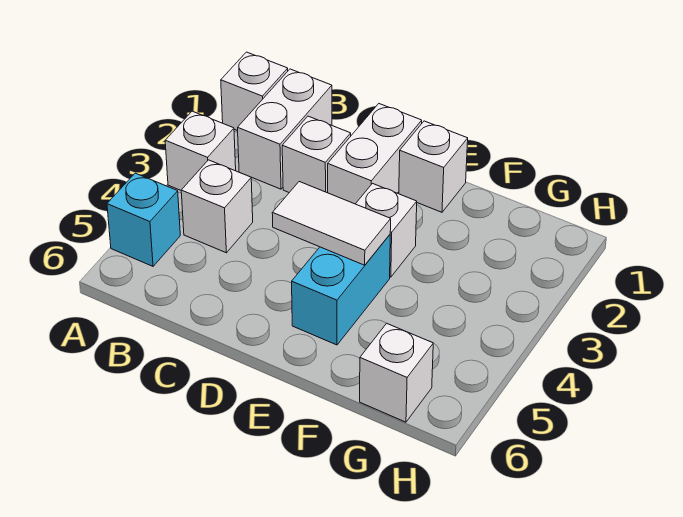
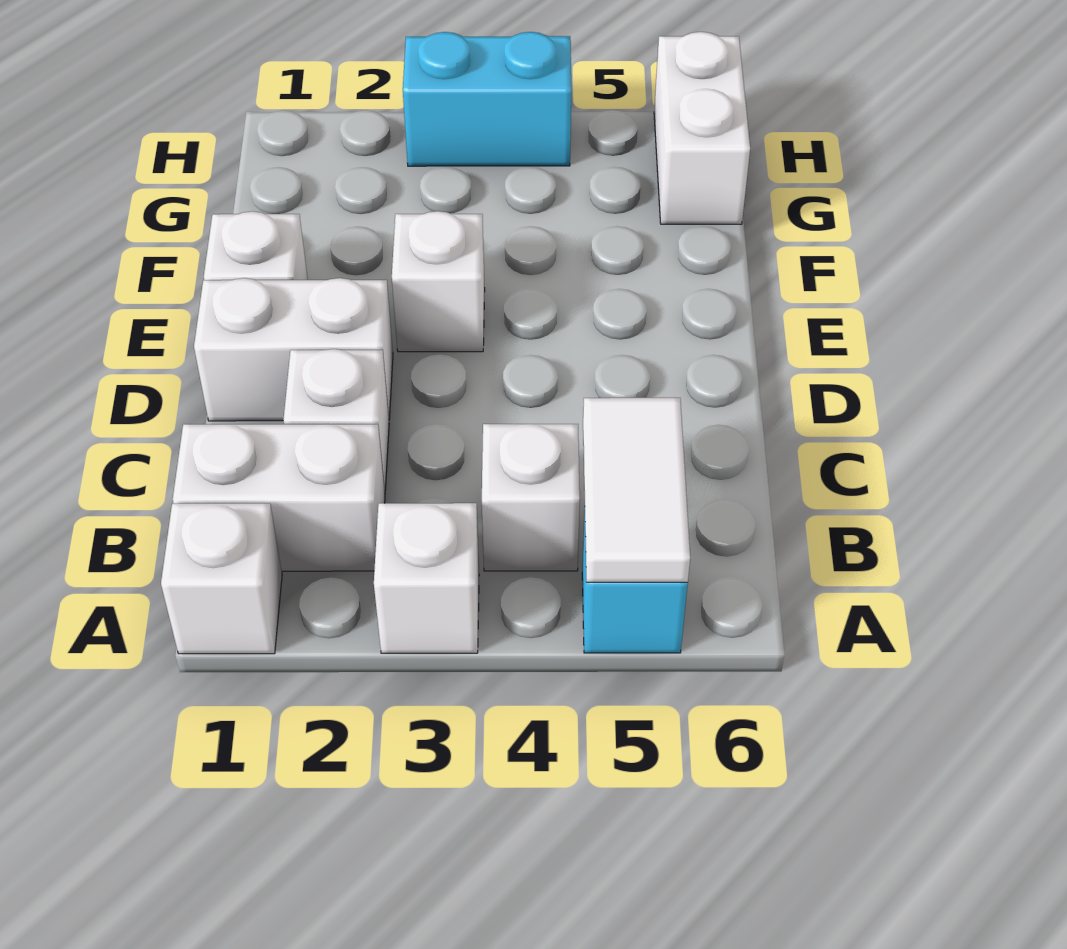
white tile D4:E4 level 2 -> white tile A5:B5 level 2
cyan brick E4:E5 level 1 -> cyan brick H3:H4 level 1
white brick G6 level 1 -> white brick G6:H6 level 1

